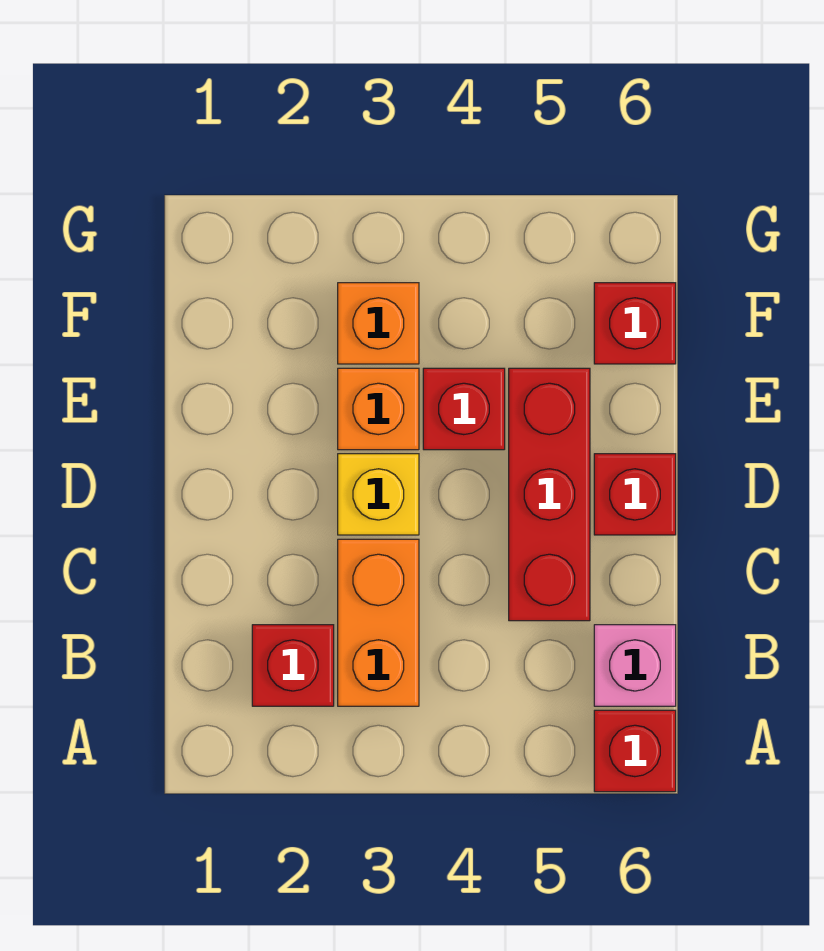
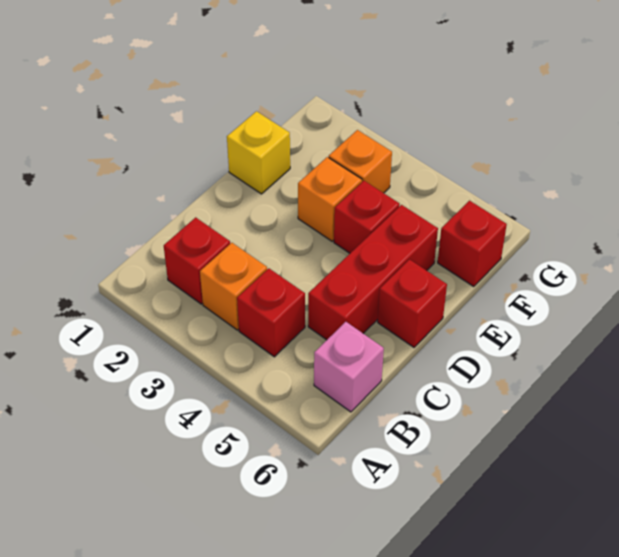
red brick A6 level 1 -> red brick B4 level 1
orange brick B3:C3 level 1 -> orange brick B3 level 1
yellow brick D3 level 1 -> yellow brick E1 level 1

